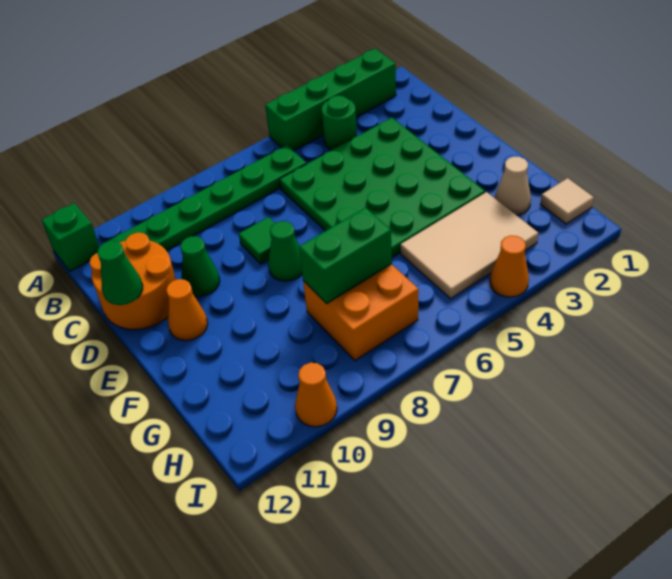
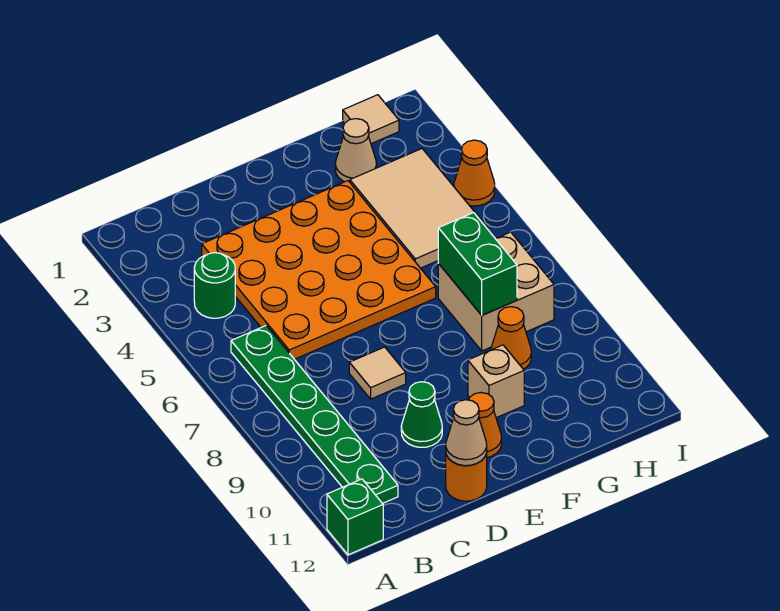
green brick A2:A5 level 1 -> none
green plate C3:F6 level 1 -> orange plate C3:F6 level 1
orange round brick C11:D12 level 1 -> orange round brick D12 level 1
green tile D8 level 1 -> tan tile D8 level 1
green cone D12 level 2 -> tan cone D12 level 2
green cone E8 level 1 -> none
none -> tan brick F10 level 1
orange brick G7:H8 level 1 -> tan brick G7:H8 level 1
orange cone I10 level 1 -> orange cone G9 level 1

